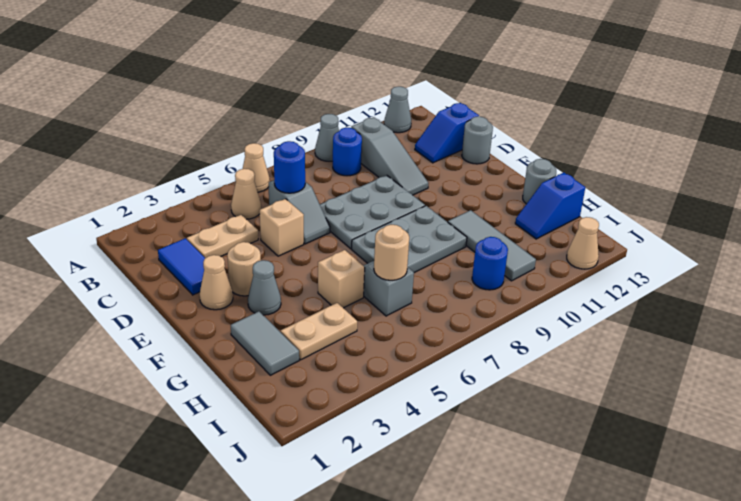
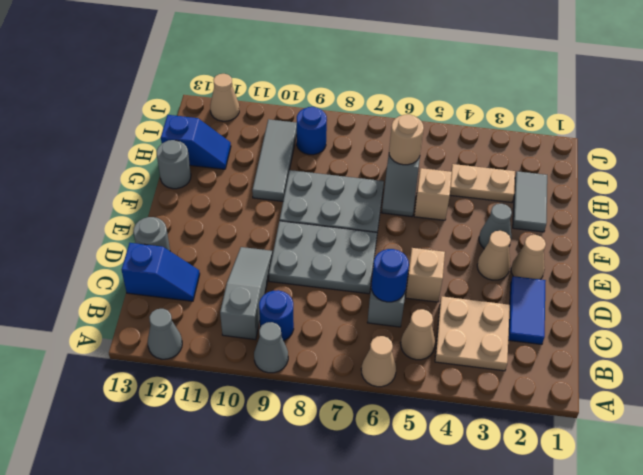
tan plate C3:C4 level 1 -> tan plate B3:C4 level 1
tan round brick E3 level 1 -> tan cone E3 level 1

